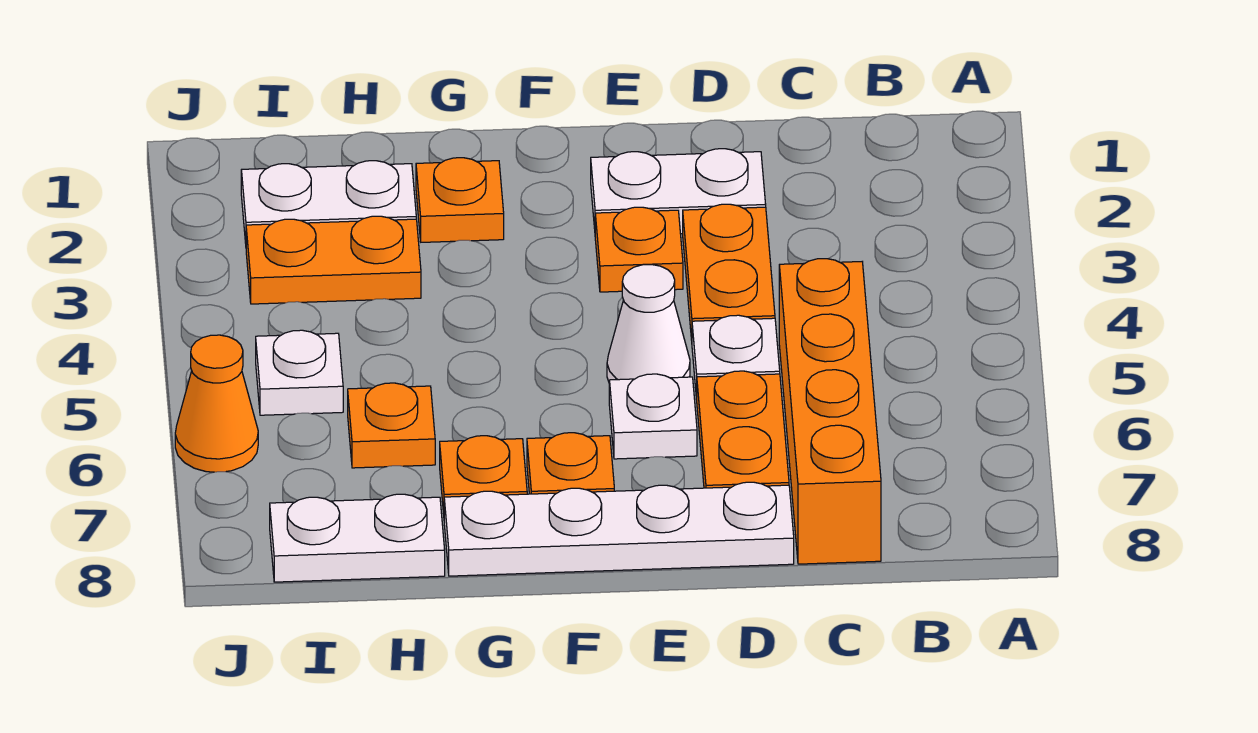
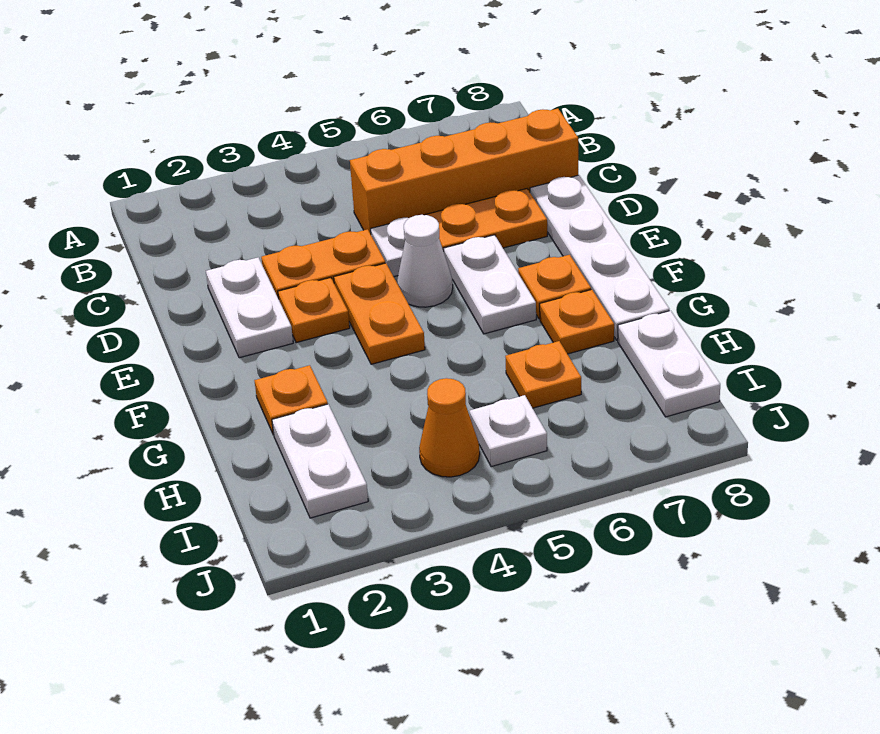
white plate E6 level 1 -> white plate E6:F6 level 1
orange plate H3:I3 level 1 -> orange plate E4:F4 level 1
orange cone J6 level 1 -> orange cone I4 level 1

